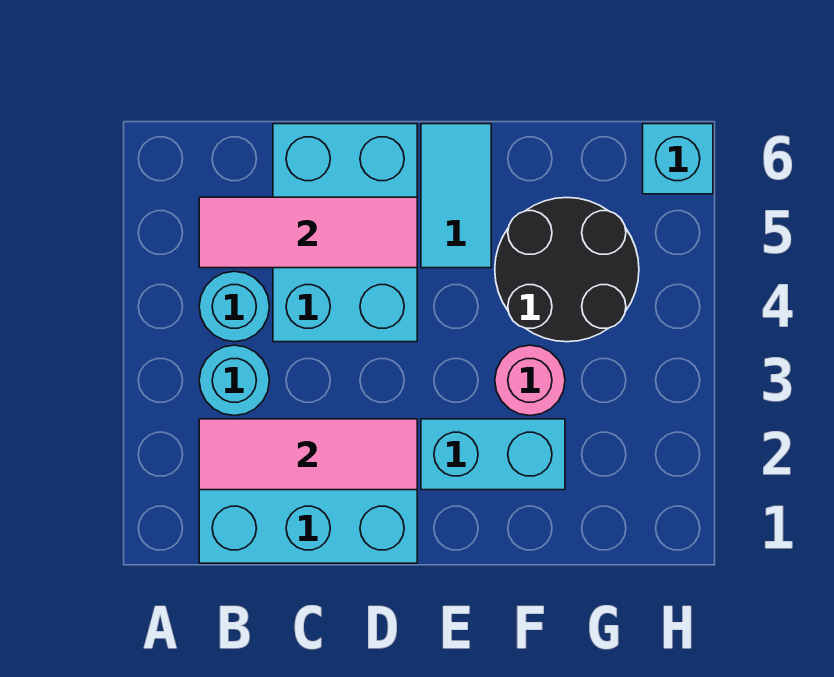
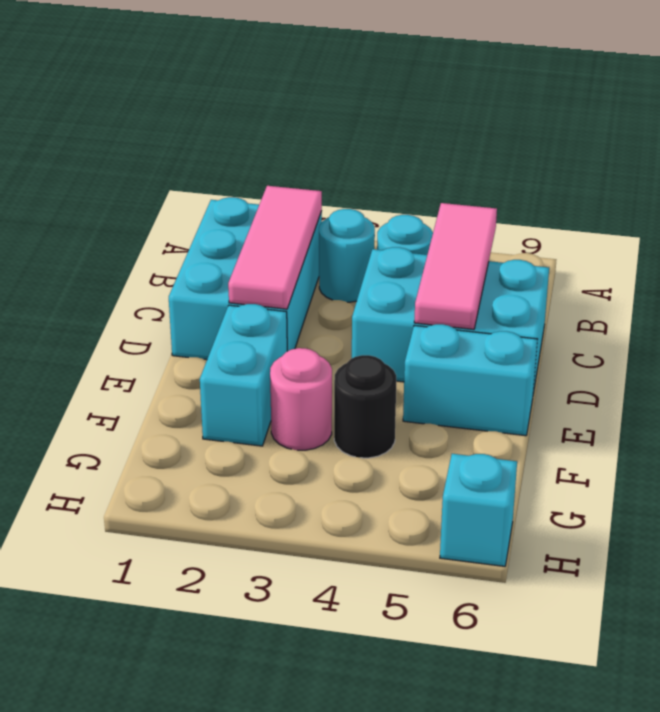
cyan tile E5:E6 level 1 -> cyan brick E5:E6 level 1
black round brick F4:G5 level 1 -> black round brick F4 level 1

